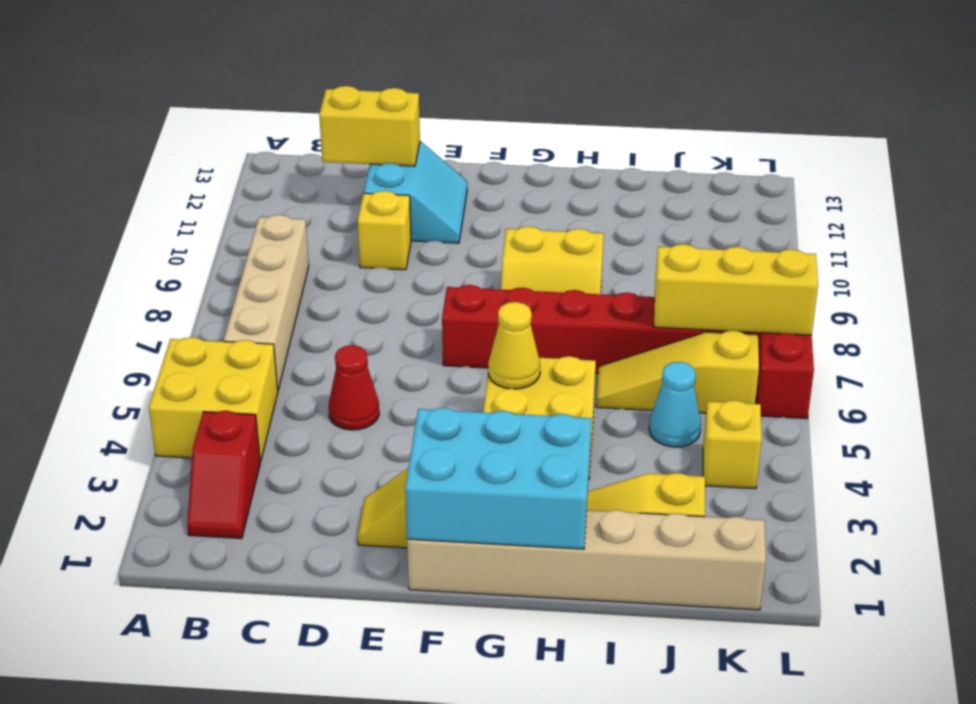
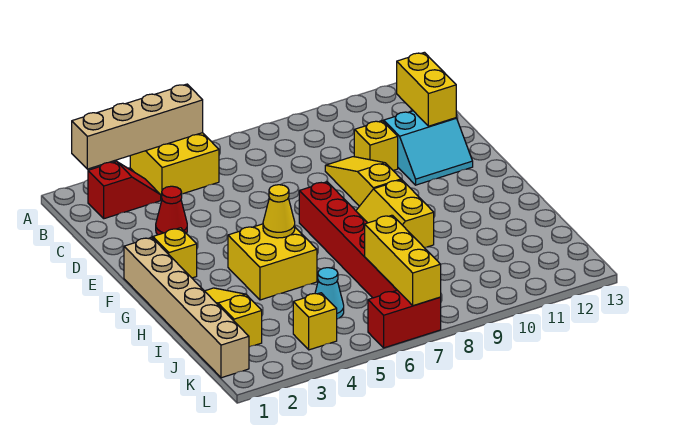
red slope B2:B3 level 1 top 3 -> red slope B2:B3 level 1 top 2
tan brick B6:B9 level 1 -> tan brick A2:A5 level 2
red cone D5 level 1 -> red cone D3 level 1
cyan brick F1:H2 level 2 -> none
yellow slope I6:K6 level 1 top K -> yellow slope D9:F9 level 1 top F

